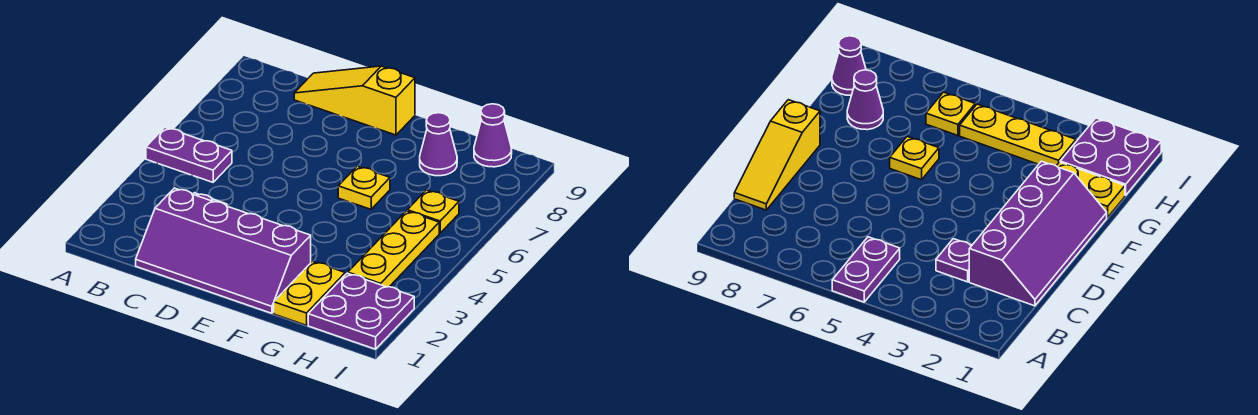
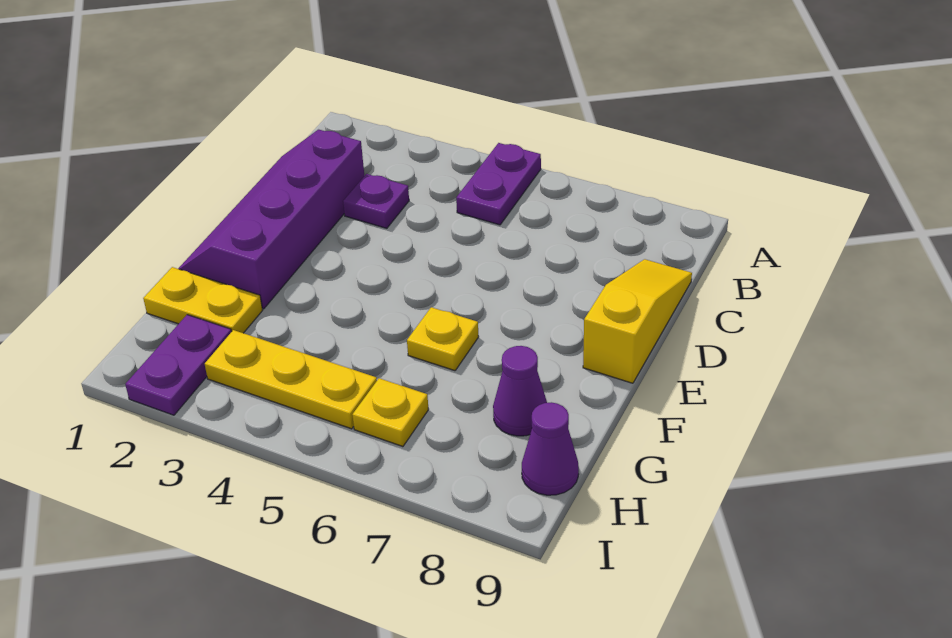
purple plate H1:I2 level 1 -> purple plate H2:I2 level 1

